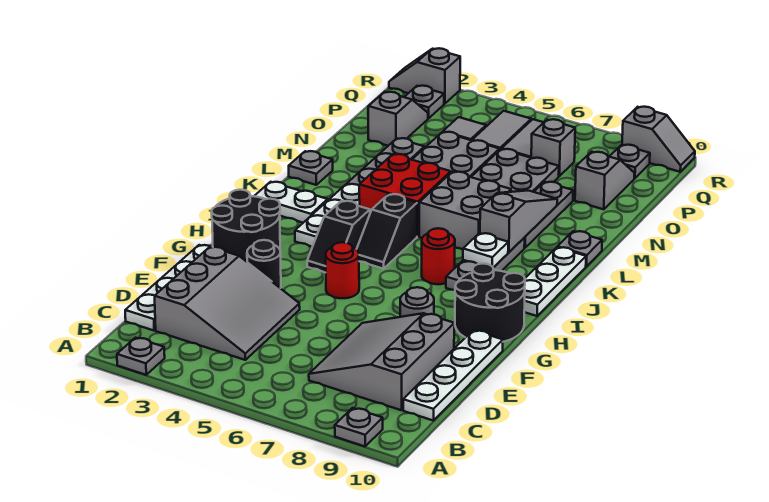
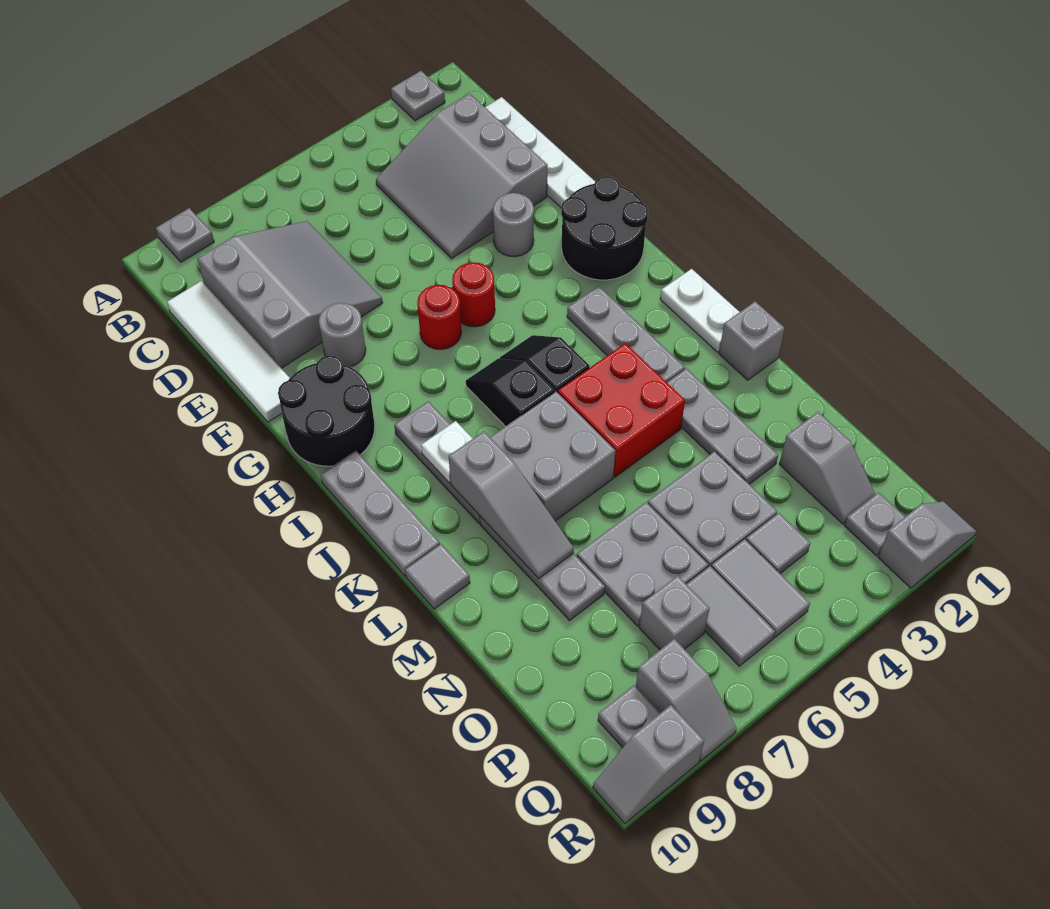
white plate C10:F10 level 1 -> white tile C10:F10 level 1
black round brick F3 level 1 -> grey round brick F3 level 1
black slope H4:I4 level 1 top I -> black slope I6:J6 level 1 top J
white plate I3:K3 level 1 -> grey plate I3:K3 level 1
red round brick I7 level 1 -> red round brick G6 level 1
white plate I10:K10 level 1 -> grey plate I10:K10 level 1
white plate J1:J2 level 1 -> white plate J1:K1 level 1
grey plate L1 level 1 -> grey brick L1 level 1
grey plate L10 level 1 -> grey tile L10 level 1
grey slope O9:P9 level 1 top O -> grey slope Q8:R8 level 1 top Q

